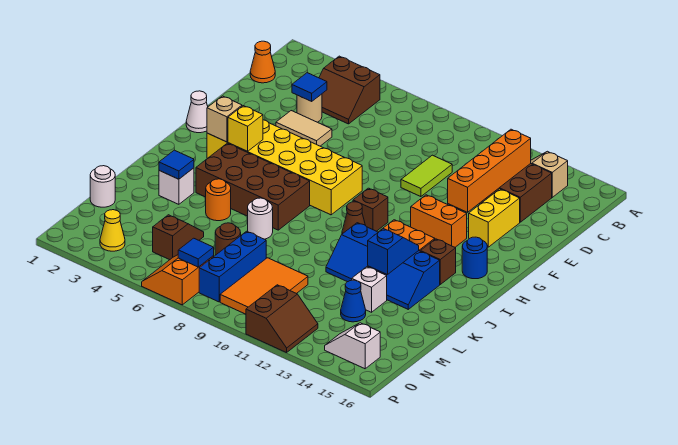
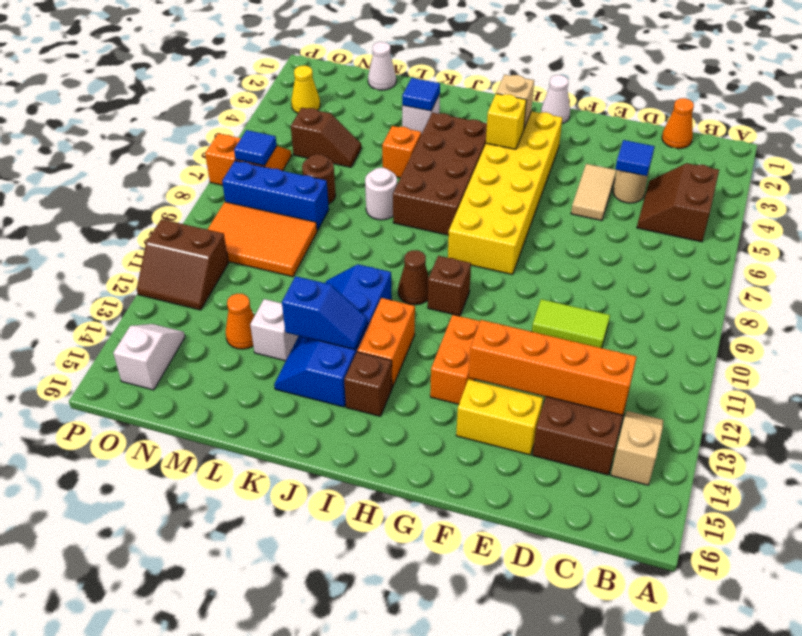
blue round brick H15 level 1 -> none
orange round brick K5 level 1 -> orange brick K5 level 1
white round brick M1 level 1 -> white cone M1 level 1
blue cone M13 level 1 -> orange cone M13 level 1

